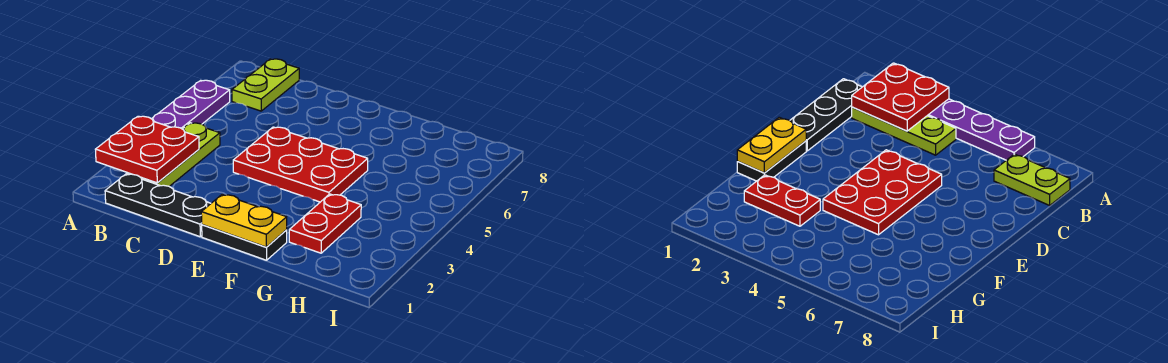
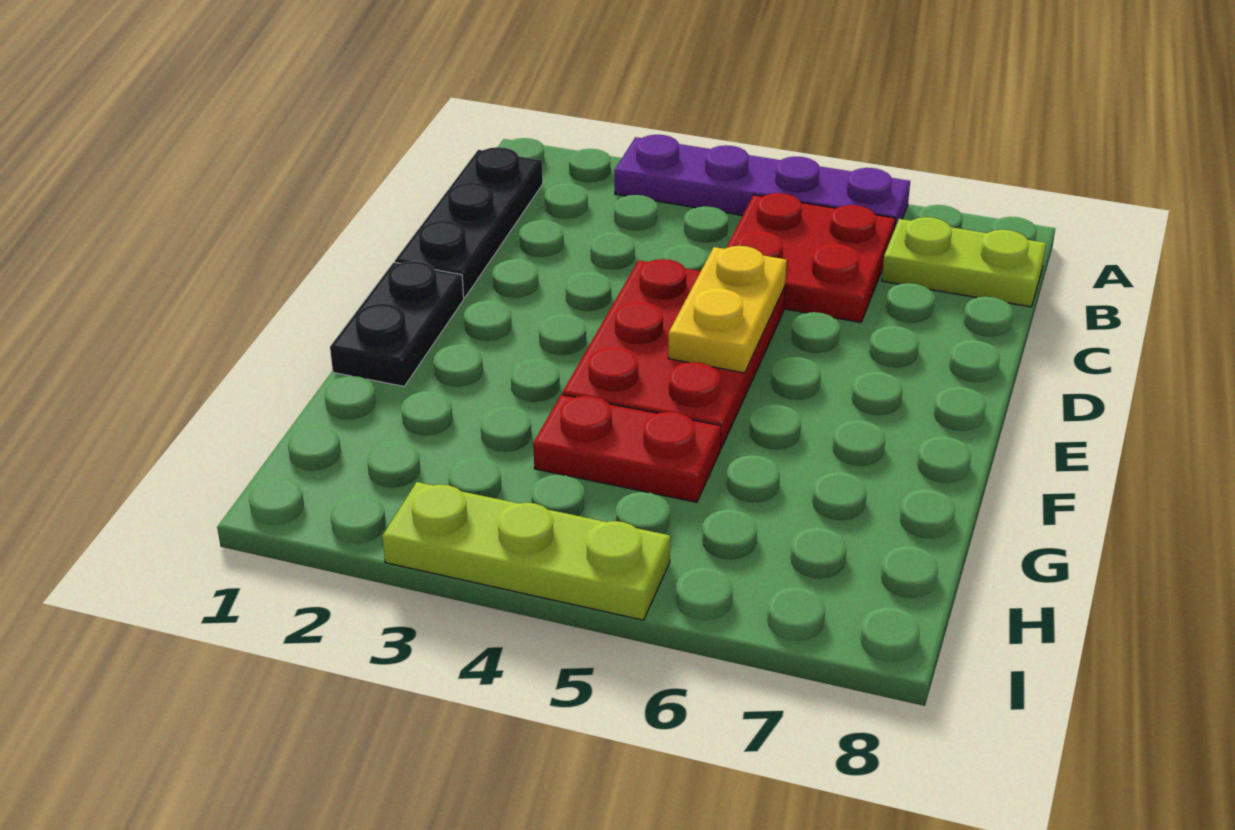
red plate A2:B3 level 2 -> red plate B5:C6 level 1
lime plate B2:B4 level 1 -> lime plate I3:I5 level 1
yellow plate E1:F1 level 2 -> yellow plate D5:E5 level 2
red plate G2:G3 level 1 -> red plate G4:G5 level 1

